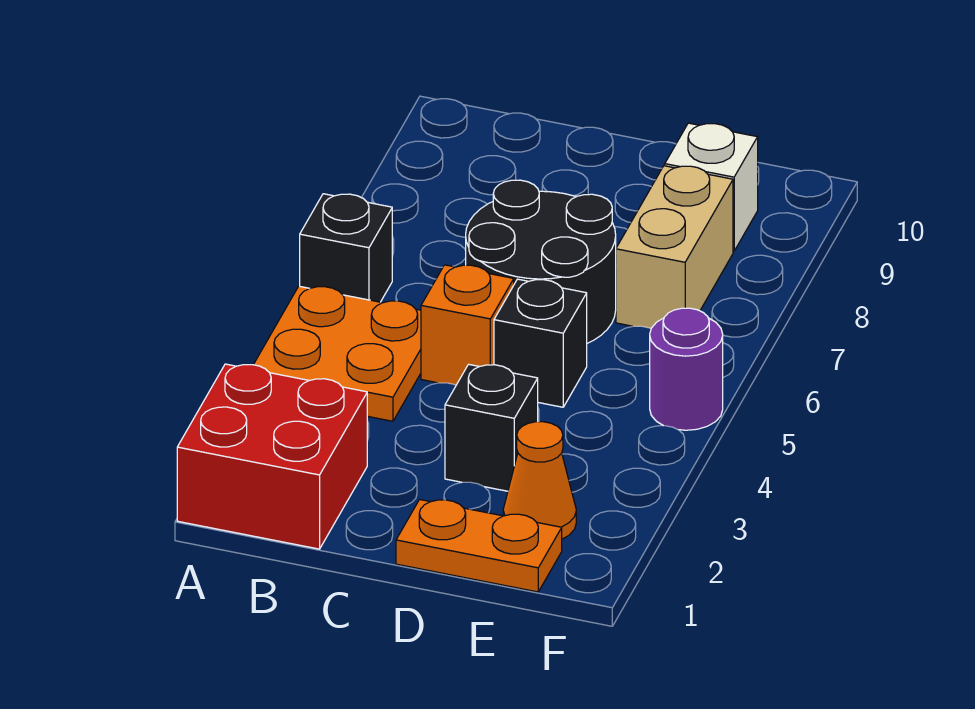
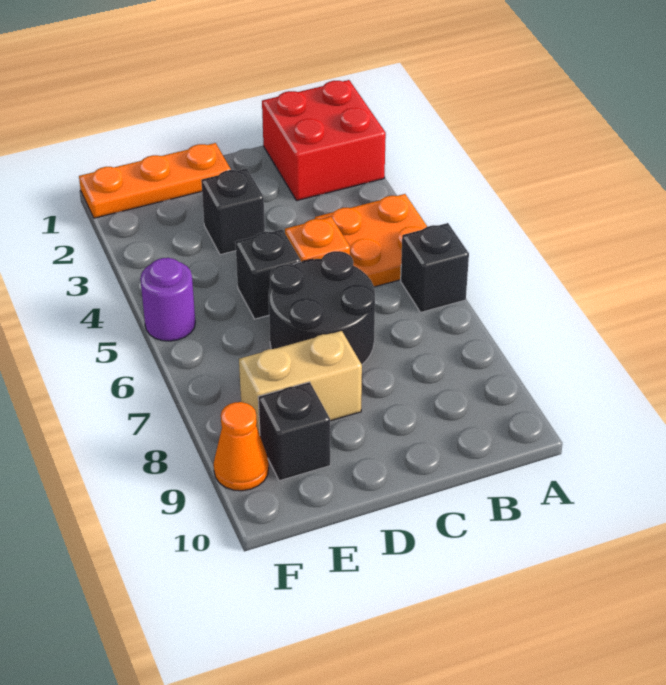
orange plate D1:E1 level 1 -> orange plate D1:F1 level 1
orange cone E2 level 1 -> orange cone F9 level 1
tan brick E7:E8 level 1 -> tan brick D8:E8 level 1
white brick E9 level 1 -> black brick E9 level 1

